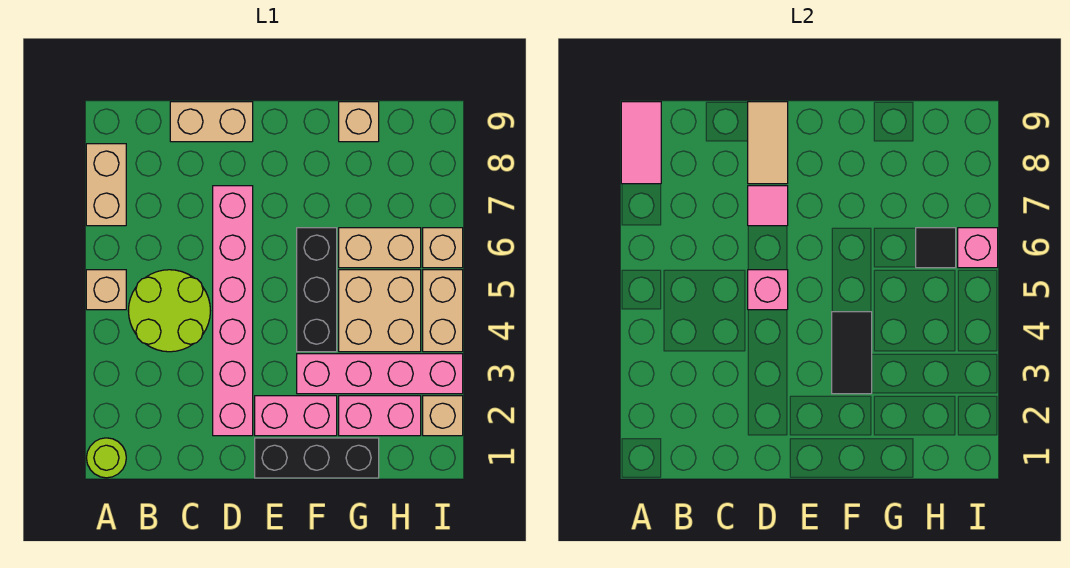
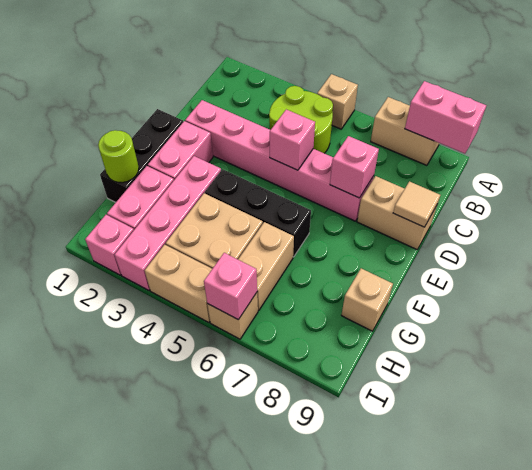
lime round brick A1 level 1 -> lime round brick G1 level 2
pink tile A8:A9 level 2 -> pink brick A8:A9 level 2
tan brick C9:D9 level 1 -> tan brick D8:D9 level 1
pink tile D7 level 2 -> pink brick D7 level 2
tan tile D8:D9 level 2 -> tan tile D9 level 2
black tile F3:F4 level 2 -> none
black tile H6 level 2 -> none
tan brick I2 level 1 -> pink brick I2 level 1

